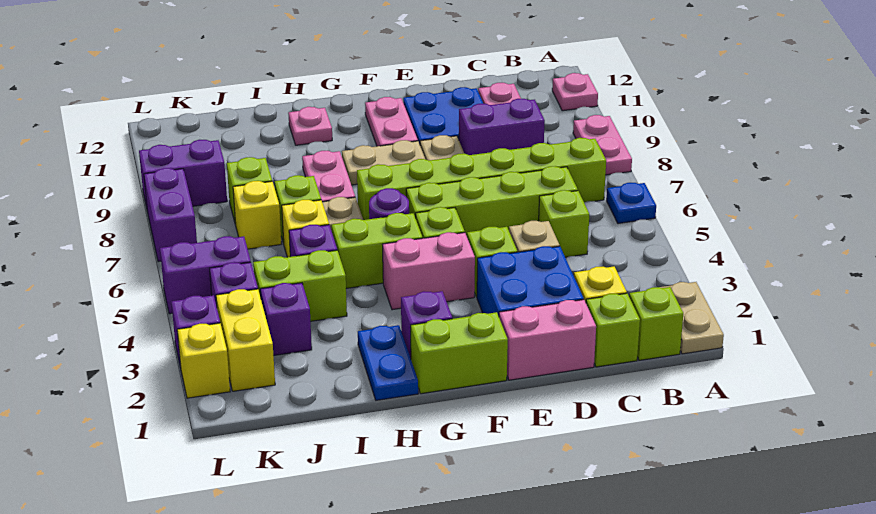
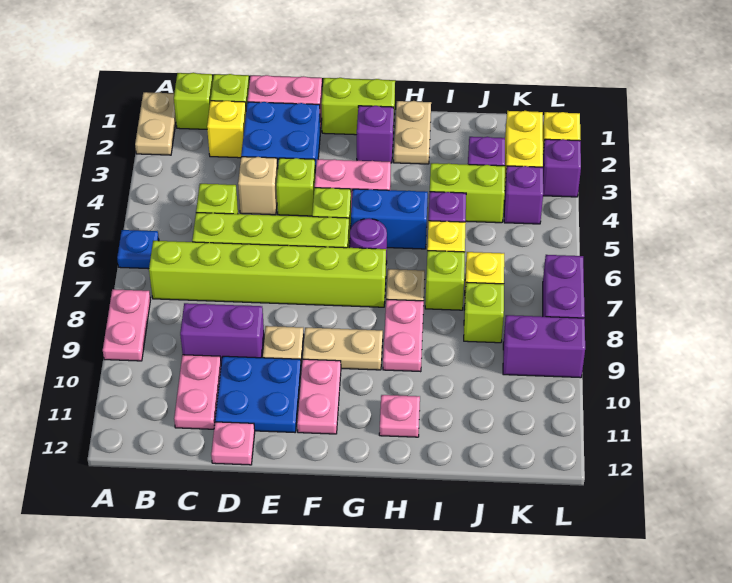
pink plate A11 level 1 -> pink plate D12 level 1
lime brick G5:H5 level 1 -> blue brick G5:H5 level 1
blue plate H1:H2 level 1 -> tan plate H1:H2 level 1
purple brick K5:L5 level 1 -> none

